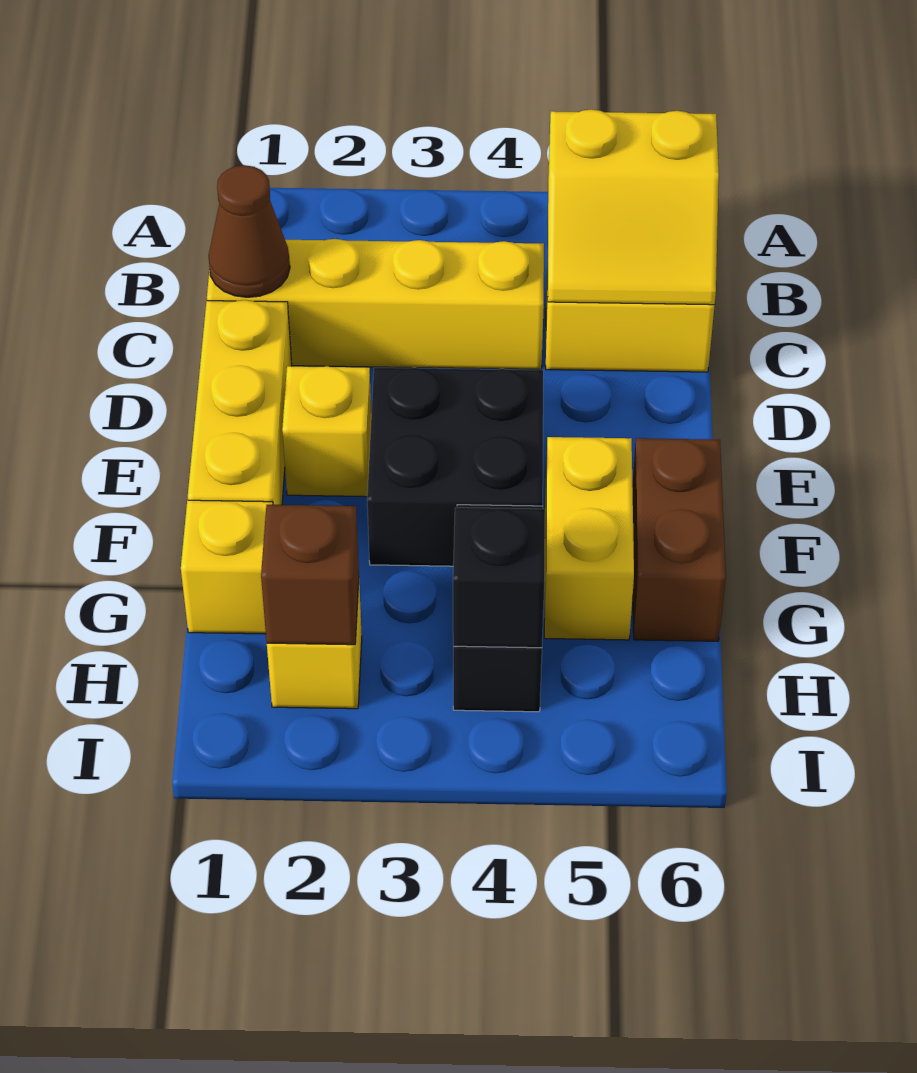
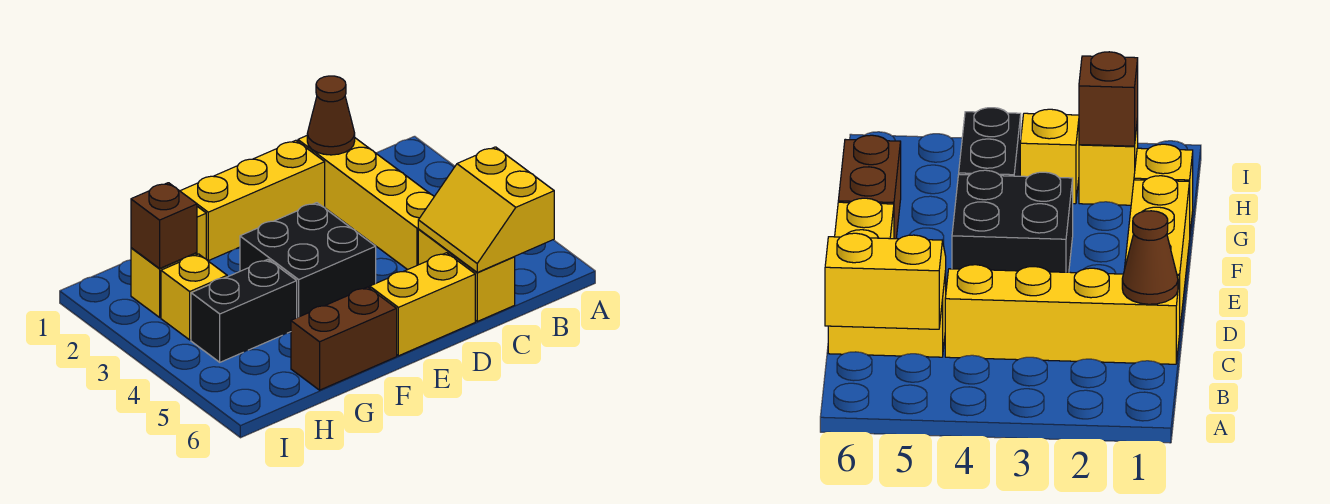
yellow brick E2 level 1 -> yellow brick H3 level 1
yellow brick F5:G5 level 1 -> yellow brick D6:E6 level 1
black brick H4 level 2 -> none

